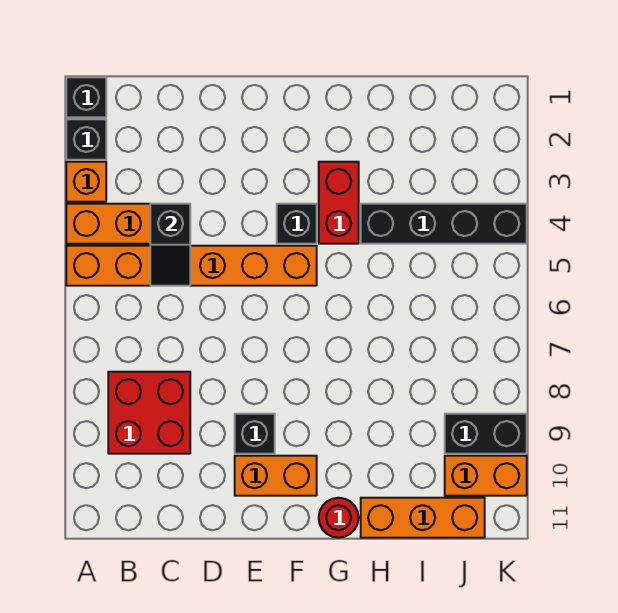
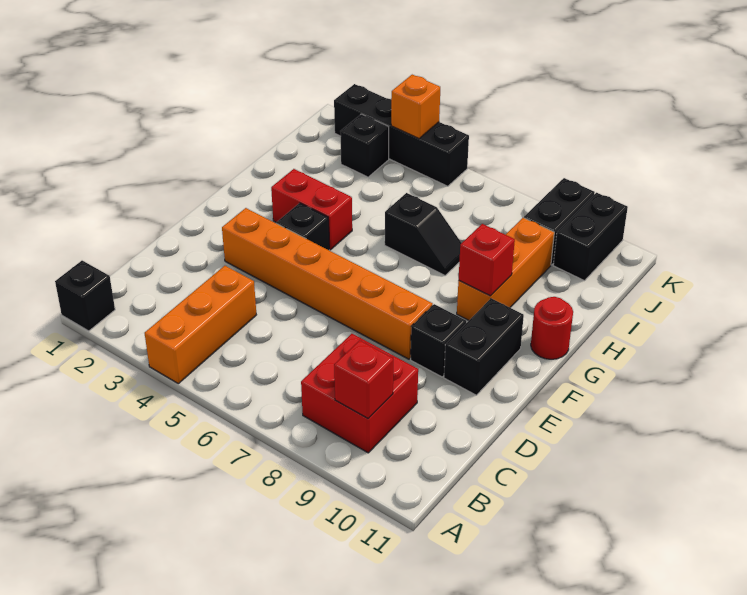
black brick A2 level 1 -> black brick J3 level 1
orange brick A3 level 1 -> orange brick K4 level 2
orange brick A5:F5 level 1 -> orange brick E3:E8 level 1
none -> red brick B9 level 2
black slope C4:C5 level 2 top 4 -> black slope H6:H7 level 1 top 6
orange brick E10:F10 level 1 -> black brick E10:F10 level 1
none -> red brick G9 level 2
black brick H4:K4 level 1 -> black brick K2:K5 level 1
orange brick H11:J11 level 1 -> orange brick G9:I9 level 1
orange brick J10:K10 level 1 -> black brick J10:K10 level 1

